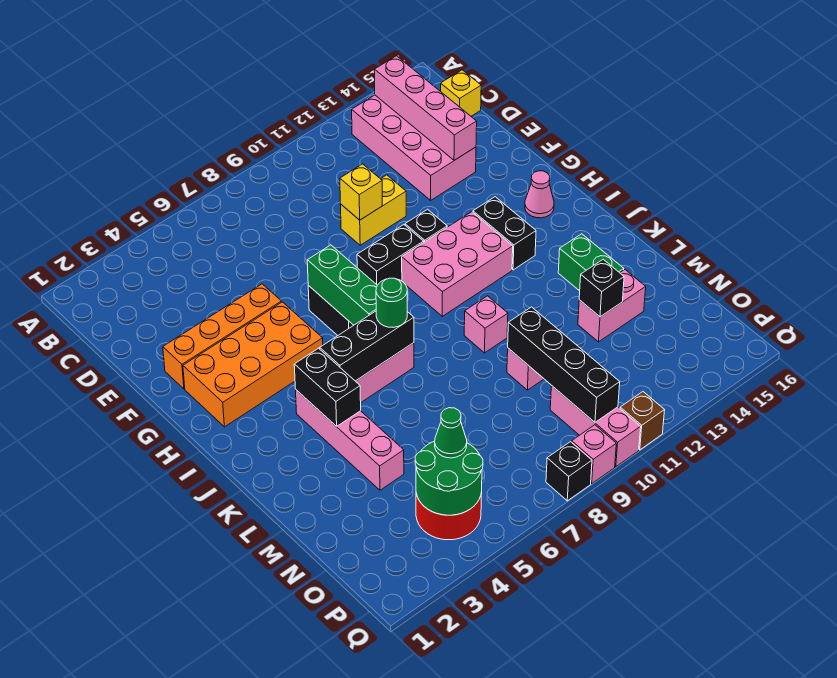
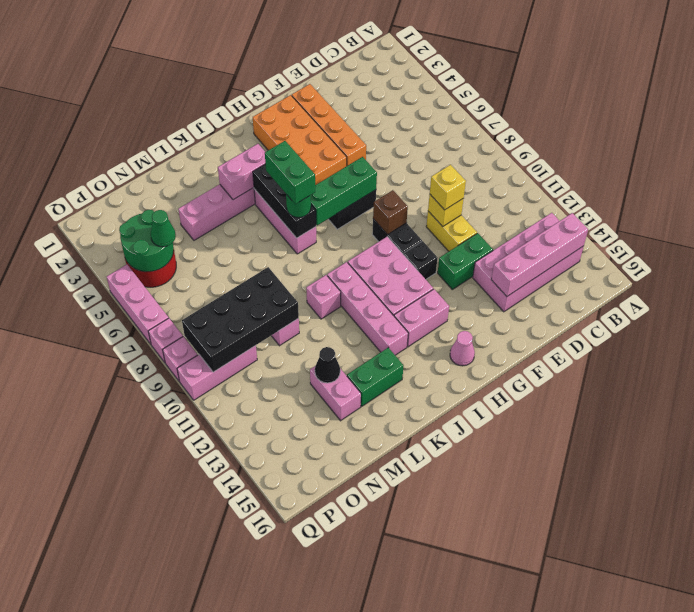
yellow brick C16 level 1 -> yellow brick E10 level 3
none -> green brick E12:F12 level 1
black brick H13:I13 level 1 -> pink brick H13:I13 level 1
black brick J4:K4 level 2 -> pink brick J4:K4 level 2
none -> green brick J6:J7 level 4
none -> pink brick J10:J13 level 1
black brick M10:P10 level 2 -> black brick M9:P10 level 2
black brick M13 level 2 -> black cone M13 level 2
none -> pink brick Q5:Q7 level 1
black brick Q8 level 1 -> pink brick Q8 level 1
brown brick Q11 level 1 -> brown brick G9 level 2

